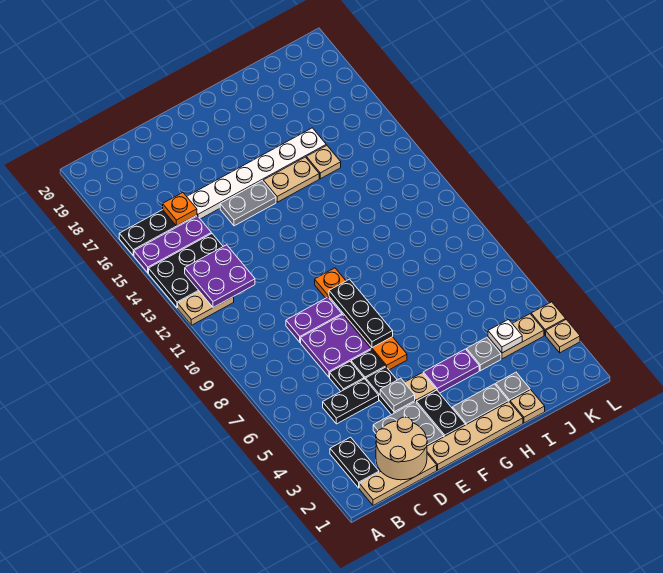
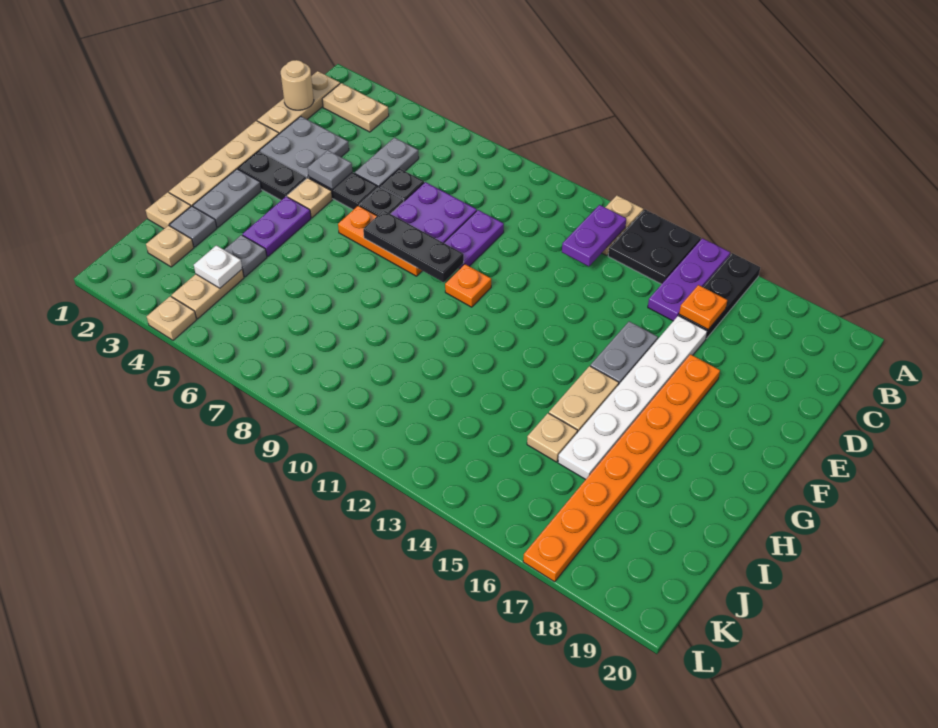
black plate A13:C14 level 1 -> black plate A13:B14 level 1
black plate B2:B3 level 1 -> tan plate B2:B3 level 1
purple plate B12:C13 level 2 -> purple plate B12:C12 level 2
tan round brick C1:D2 level 2 -> tan round brick C1 level 2
black plate C5:D5 level 1 -> grey plate C5:D5 level 1
none -> orange plate E17:L17 level 1
tan plate L3 level 1 -> tan plate J2 level 1

